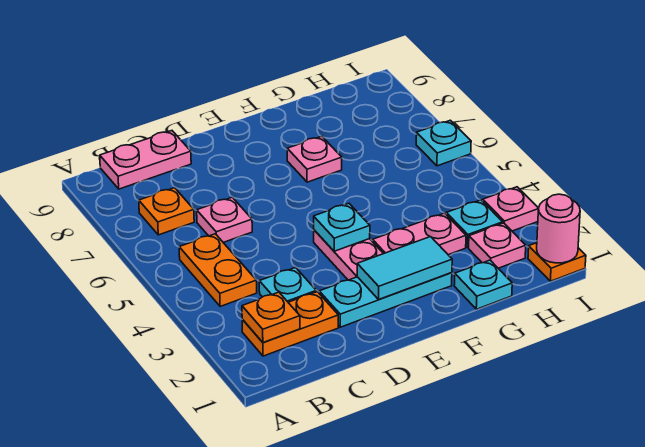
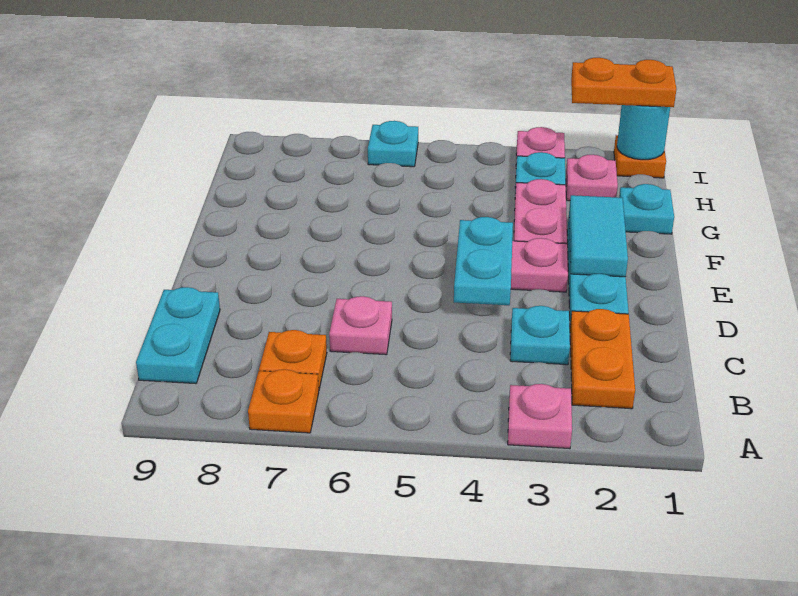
orange plate B2 level 2 -> orange plate A7 level 1
orange plate B4:B5 level 1 -> orange plate I1:I2 level 3
pink plate B9:C9 level 1 -> cyan plate B9:C9 level 1
cyan plate E4 level 2 -> cyan plate D4:E4 level 2
pink plate F7 level 1 -> pink plate A3 level 1
pink round brick I1 level 2 -> cyan round brick I1 level 2

